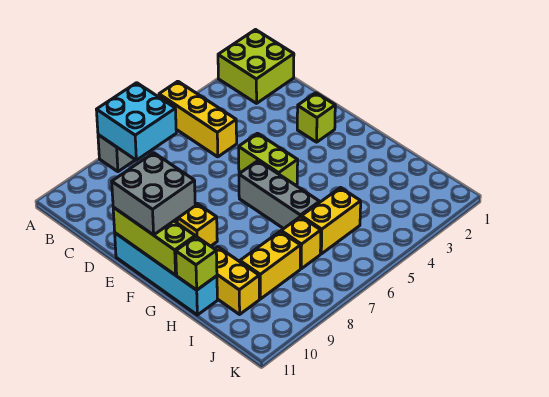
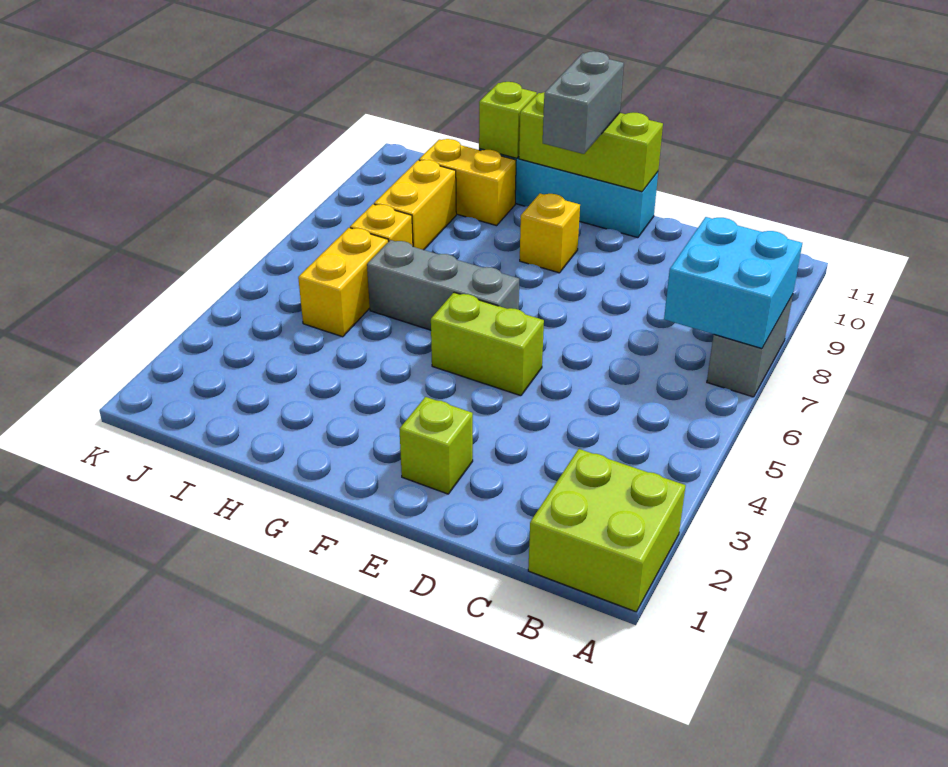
yellow brick A5:C5 level 1 -> none
grey brick E10:F11 level 3 -> grey brick F10:F11 level 3

